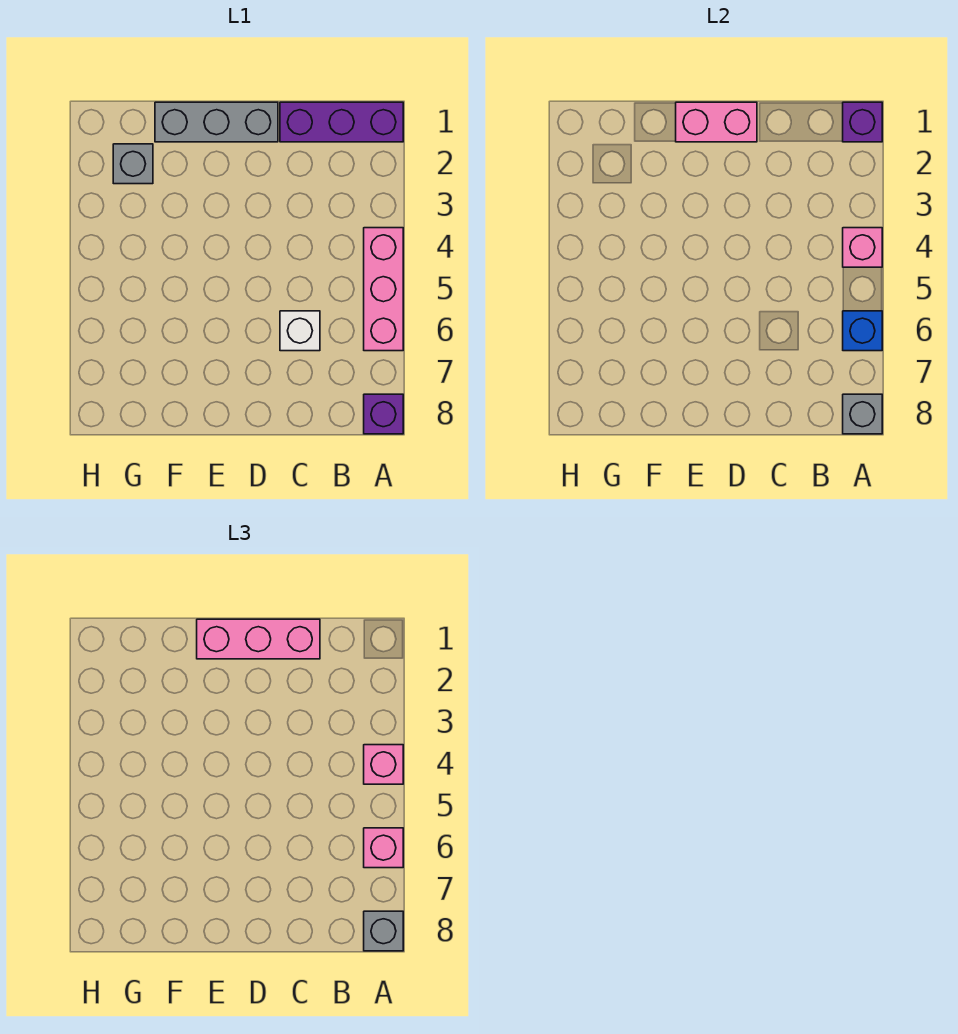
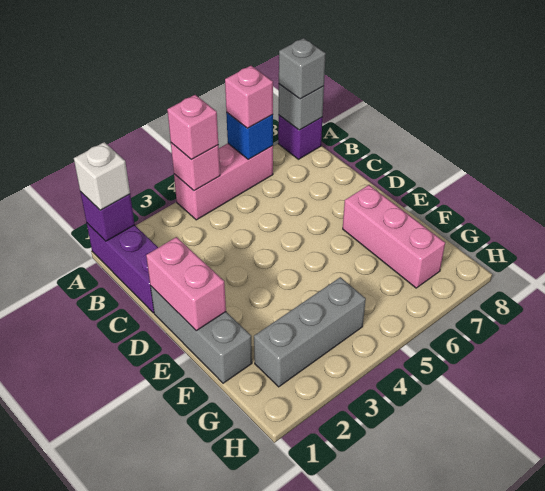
pink brick C1:E1 level 3 -> pink brick E7:G7 level 1
white brick C6 level 1 -> white brick A1 level 3
grey brick G2 level 1 -> grey brick G2:G4 level 1

